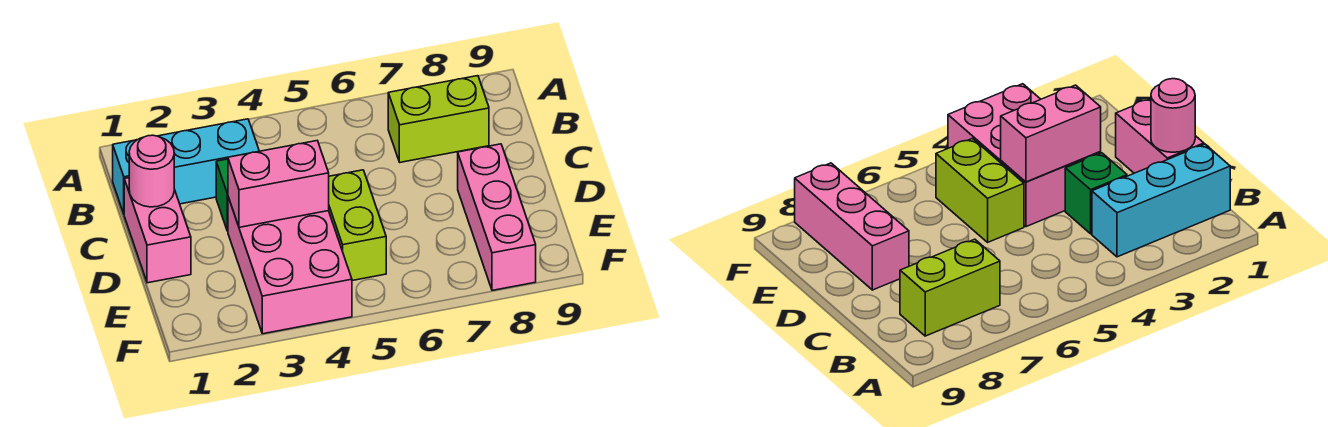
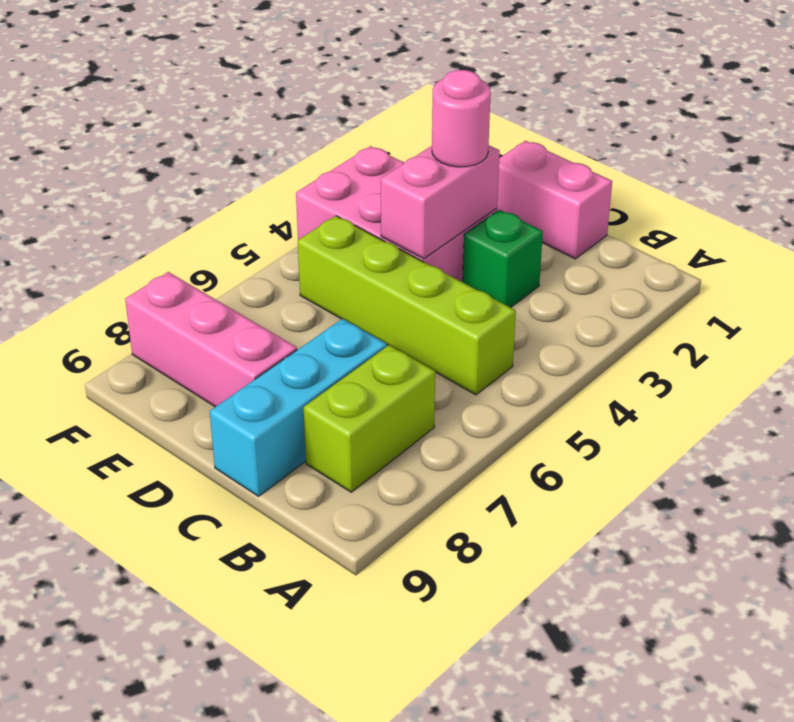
cyan brick B1:B3 level 1 -> cyan brick C7:C9 level 1
pink round brick C1 level 2 -> pink round brick D3 level 3
lime brick D5:E5 level 1 -> lime brick B5:E5 level 1

